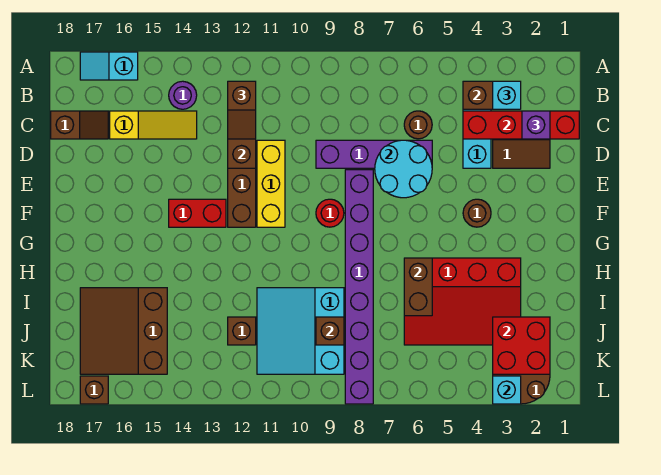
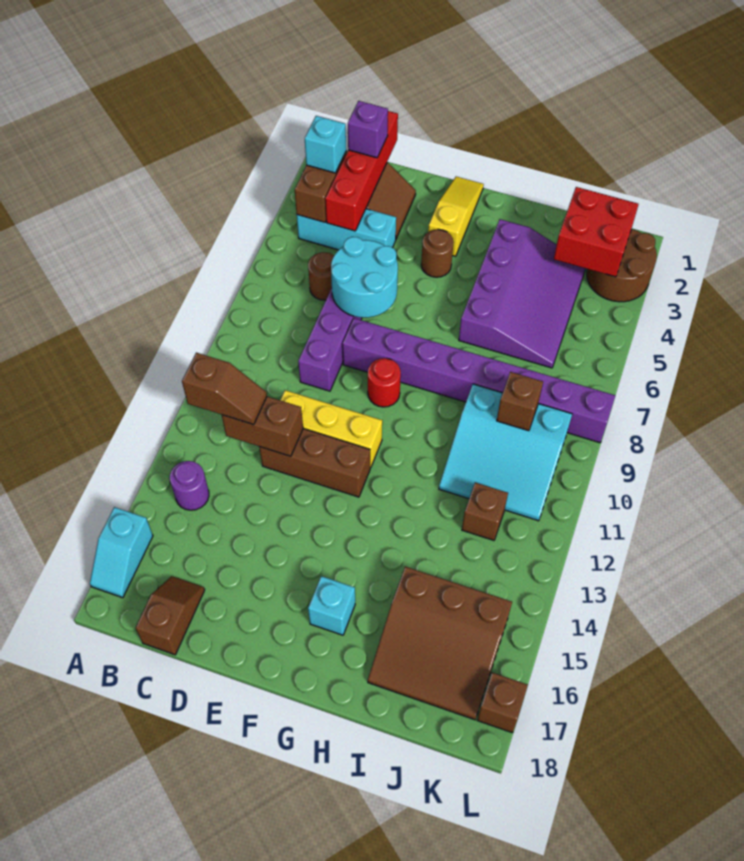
yellow slope C14:C16 level 1 top 16 -> yellow slope F1:F3 level 1 top 3
red brick F13:F14 level 1 -> none
red slope H3:J6 level 1 top H -> purple slope H3:J6 level 1 top H
brown brick H6:I6 level 2 -> none
cyan brick L3 level 2 -> cyan brick G16 level 1

